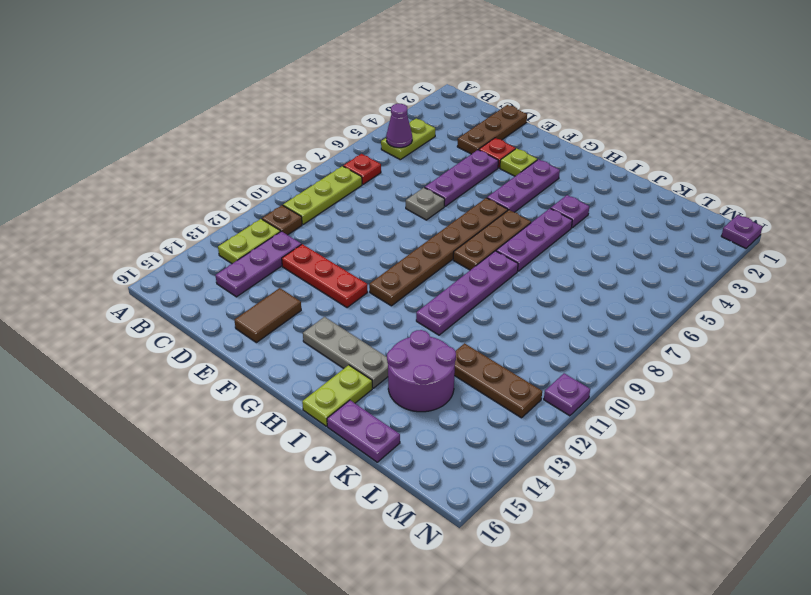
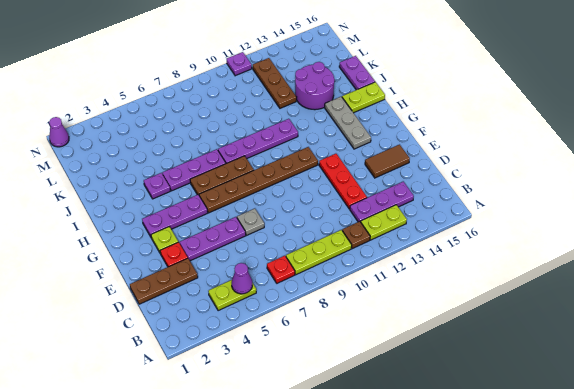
purple plate N1 level 1 -> purple cone N1 level 1

